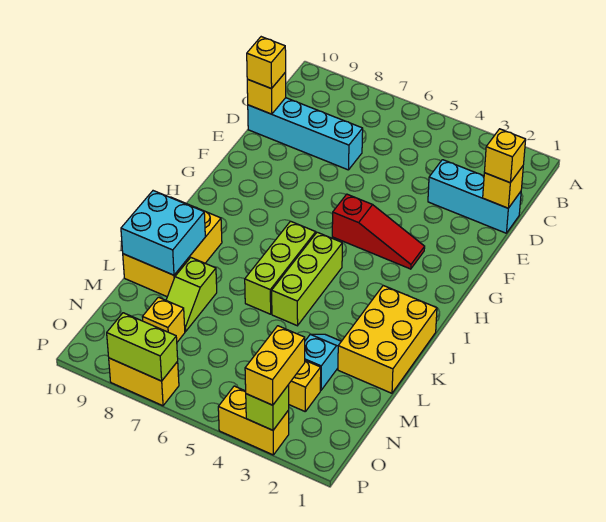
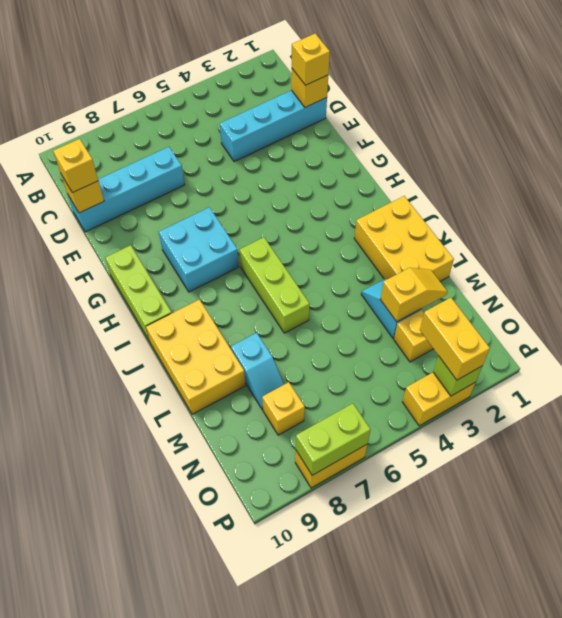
cyan brick D1:D3 level 1 -> cyan brick D1:D4 level 1
red slope G3:G5 level 1 top 5 -> none
lime brick I5:K5 level 1 -> lime brick G10:I10 level 1
cyan brick K9:L10 level 2 -> cyan brick G7:H8 level 1
lime slope L8:M8 level 1 top L -> cyan slope L8:M8 level 1 top L
none -> yellow slope M2:M3 level 2 top 3

